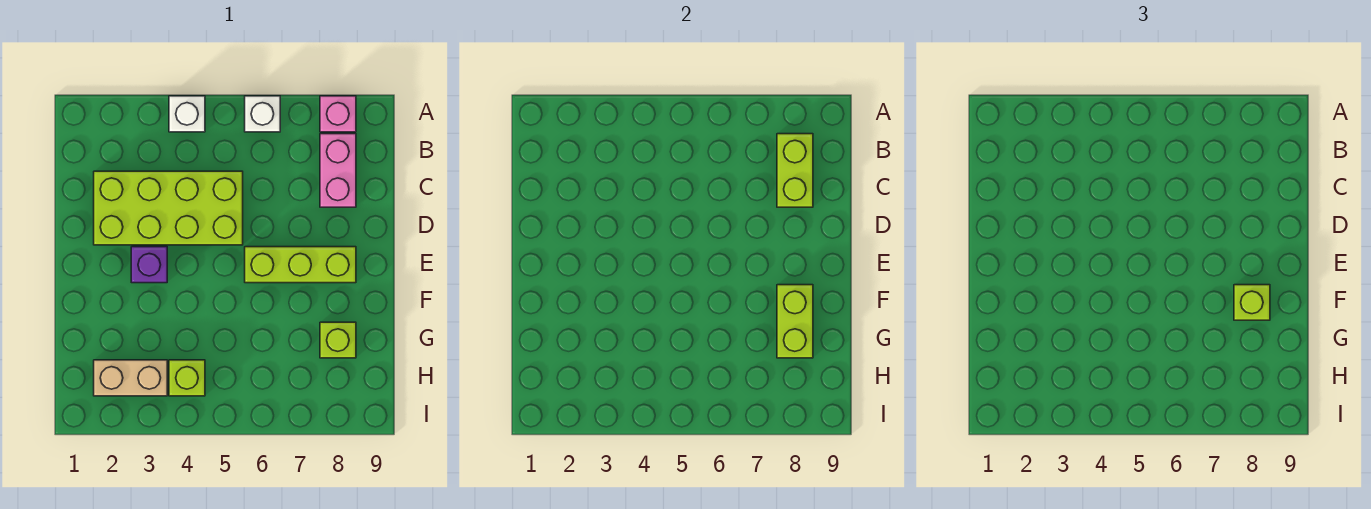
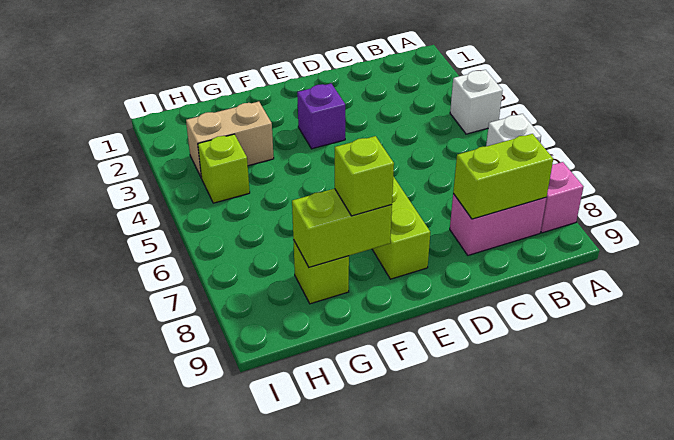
lime brick C2:D5 level 1 -> none
tan brick H2:H3 level 1 -> tan brick G3:H3 level 1

